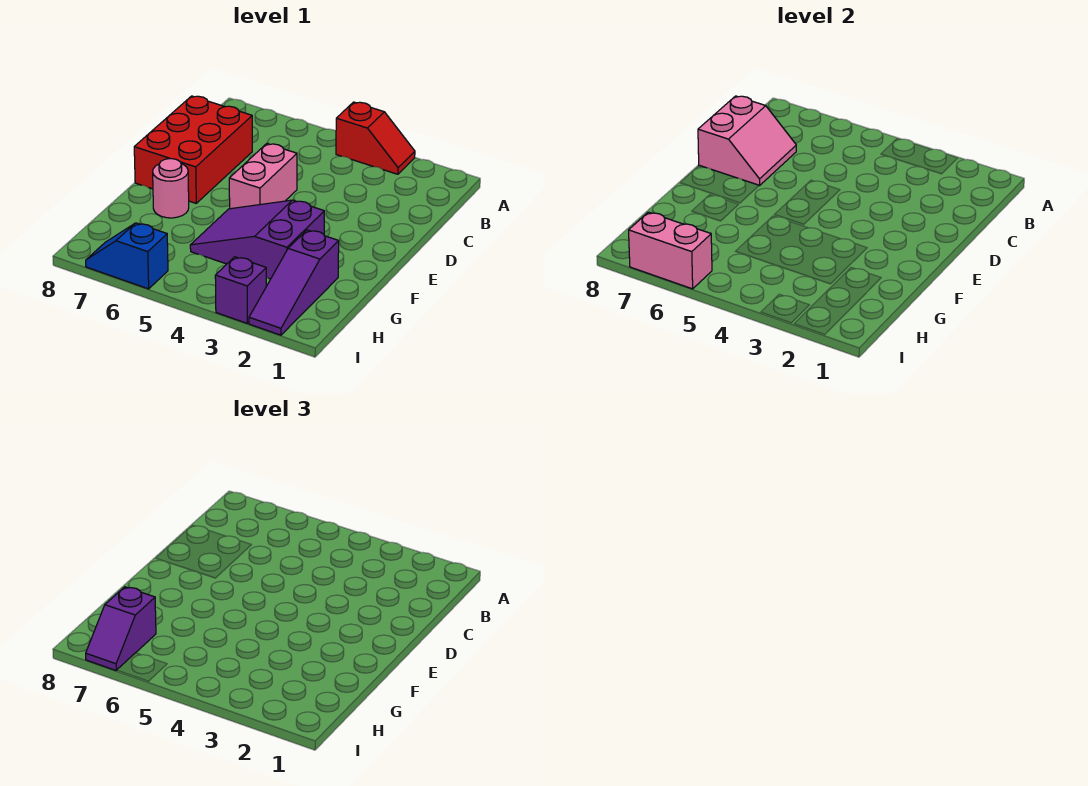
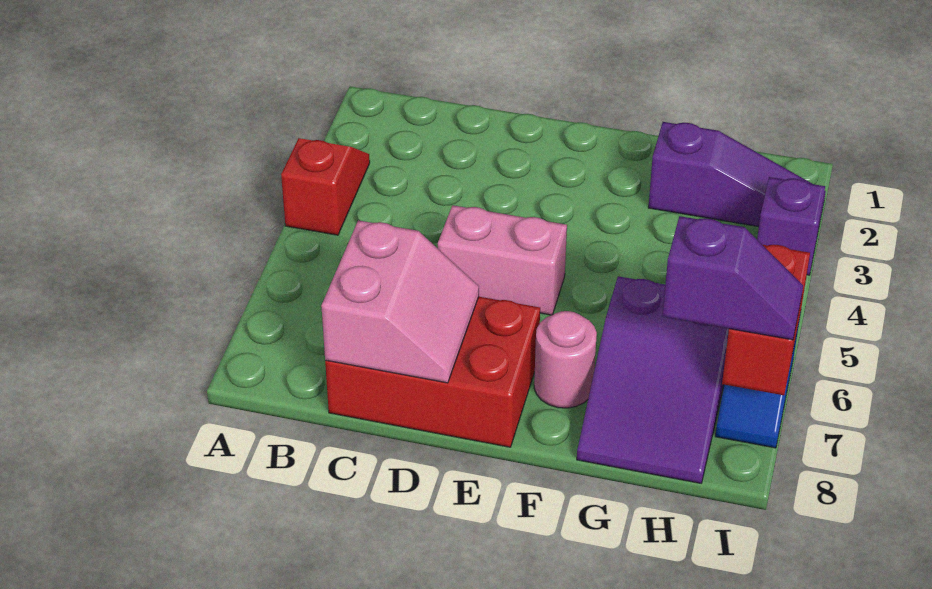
pink slope C7:D8 level 2 top 8 -> pink slope C7:D8 level 2 top C
purple slope F3:G5 level 1 top 3 -> purple slope G6:H8 level 1 top 6
pink brick I6:I7 level 2 -> red brick I6:I7 level 2

